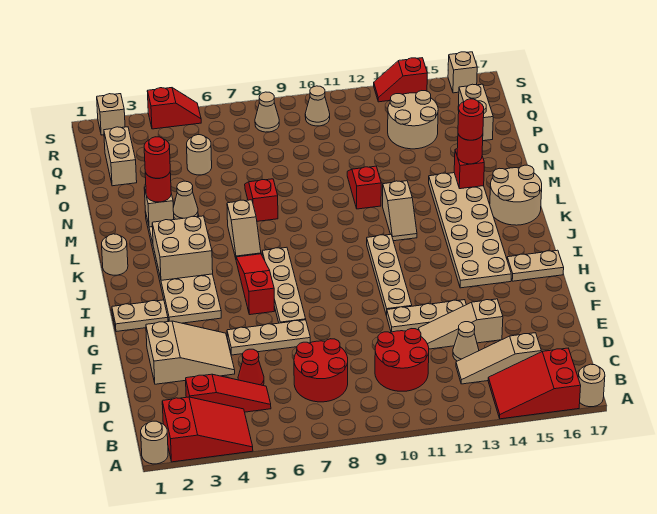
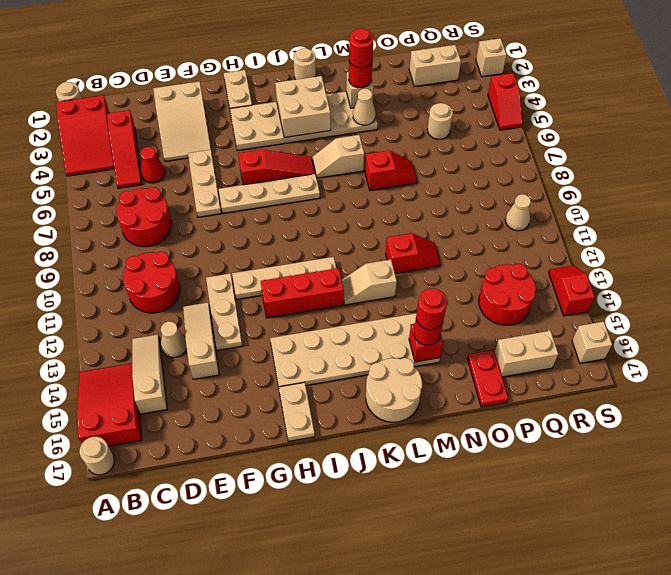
none -> red brick H12:J12 level 1
none -> red plate O16:O17 level 1
tan round brick P13:Q14 level 1 -> red round brick P13:Q14 level 1
tan cone R8 level 1 -> none

